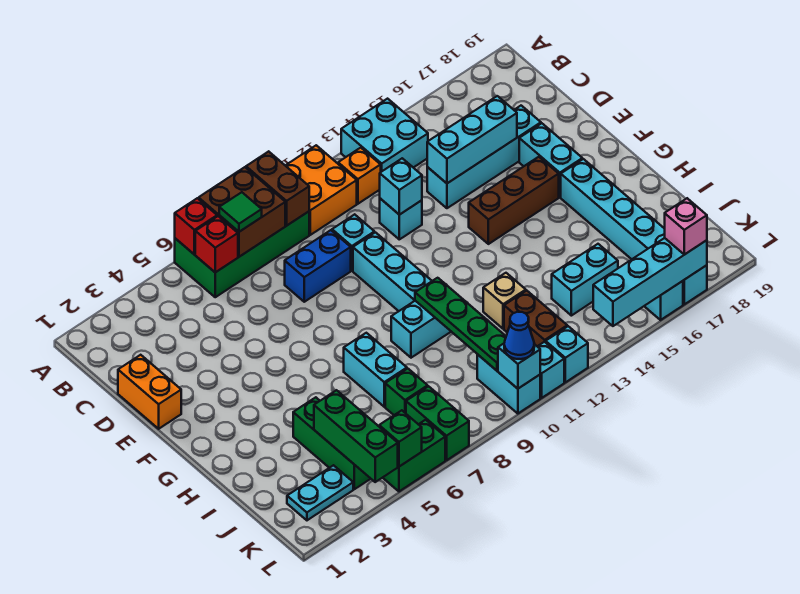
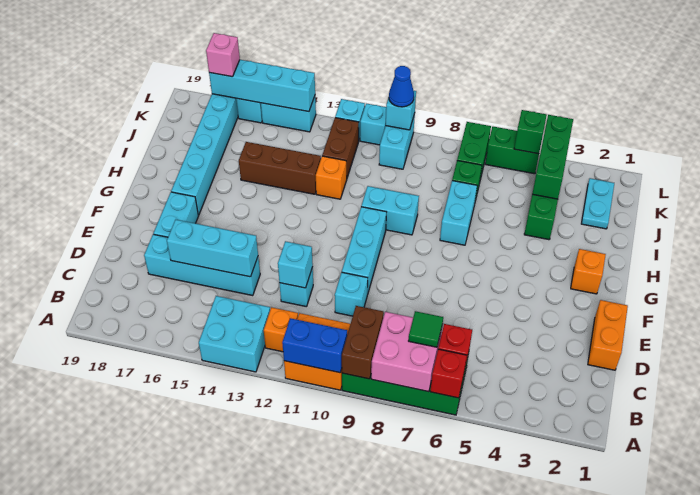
brown brick A7:B8 level 2 -> pink brick A7:B8 level 2
blue brick D8:D9 level 1 -> blue brick A10:A11 level 2
brown brick F14:F16 level 1 -> brown brick I13:I15 level 1
none -> orange brick G2 level 1
green plate H10:K10 level 2 -> none
tan brick I12 level 1 -> orange brick I12 level 1
cyan brick J14:J15 level 1 -> cyan brick L14:L15 level 1
cyan plate K2:K3 level 1 -> cyan plate J2:K2 level 1

